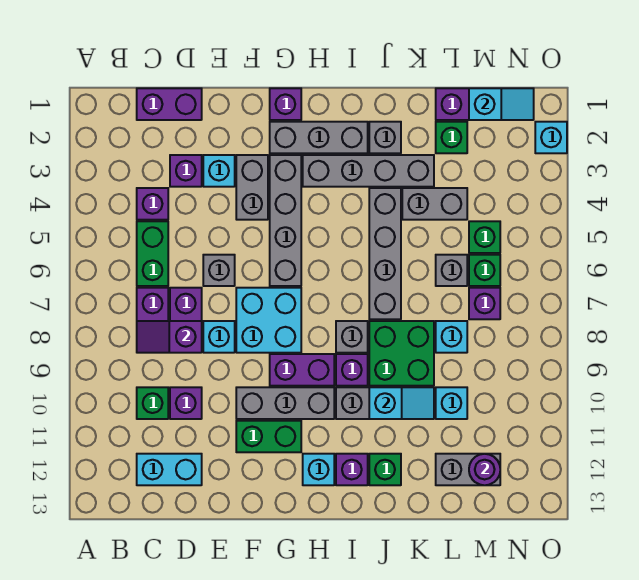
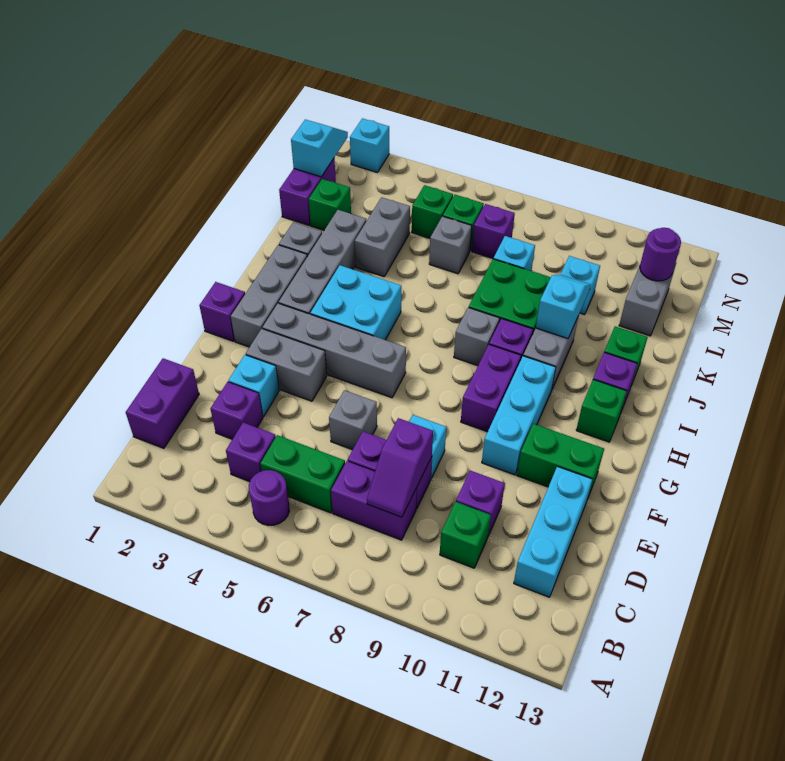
none -> purple round brick B5 level 1
cyan brick C12:D12 level 1 -> cyan brick C12:E12 level 1
cyan brick F7:G8 level 1 -> cyan brick H4:I5 level 1
grey brick F10:H10 level 1 -> cyan brick F10:H10 level 1
green brick F11:G11 level 1 -> green brick F11:F12 level 1
cyan brick H12 level 1 -> green brick H12 level 1
grey brick J4:J7 level 1 -> none

